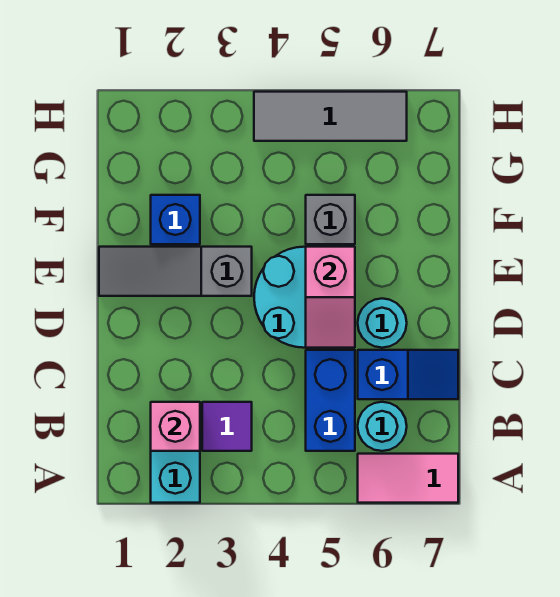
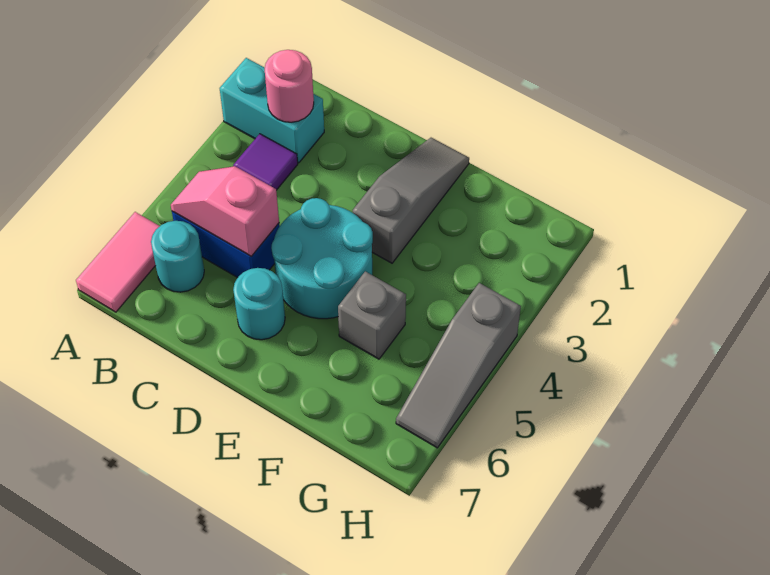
pink brick B2 level 2 -> pink round brick B2 level 2
blue slope C6:C7 level 1 top 6 -> none
pink slope D5:E5 level 2 top E -> pink slope B5:C5 level 2 top C
blue brick F2 level 1 -> none
grey tile H4:H6 level 1 -> grey slope H4:H6 level 1 top 4

